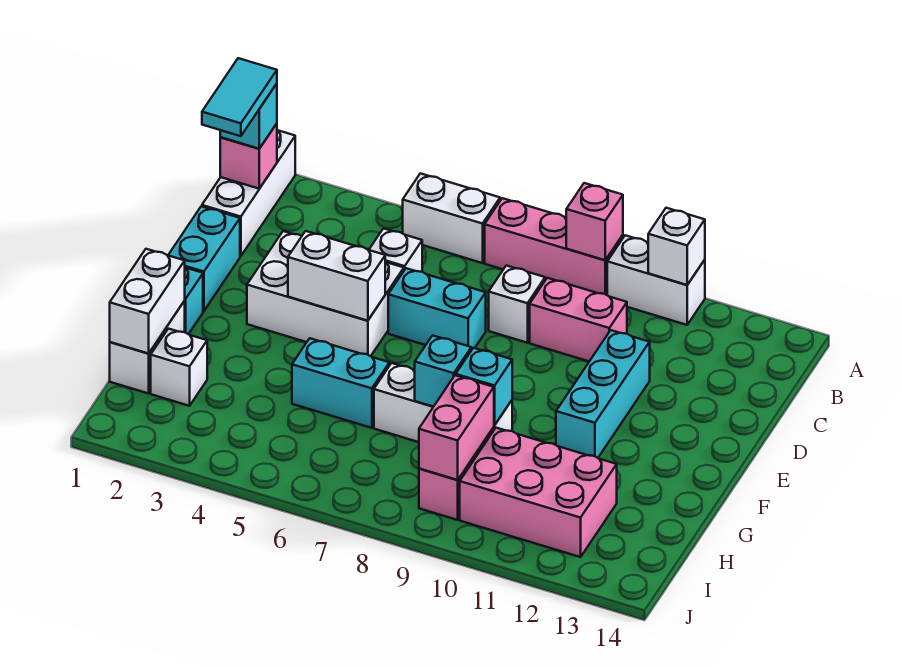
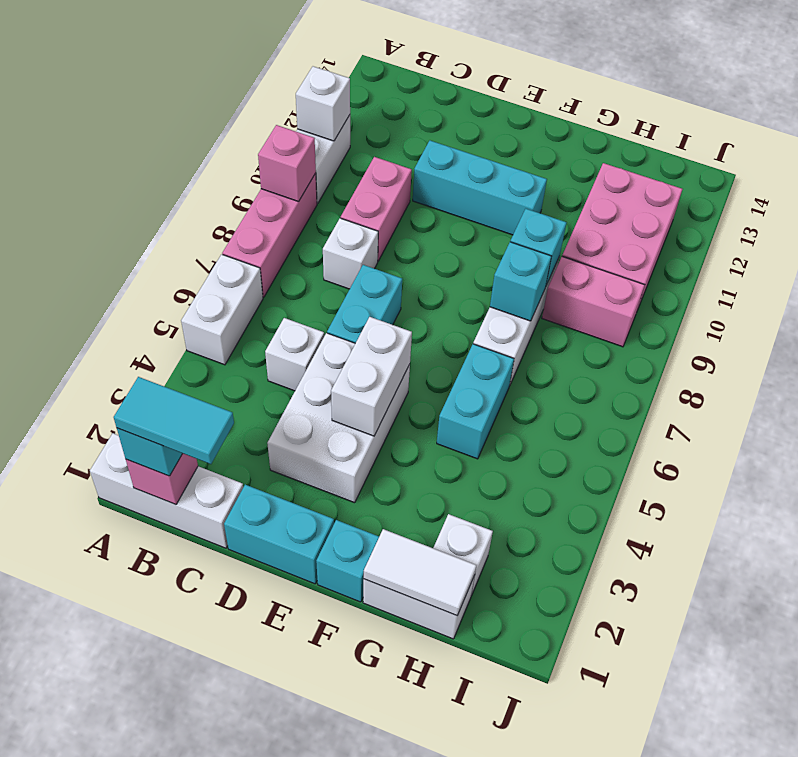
white brick G1:H1 level 2 -> white tile G1:H1 level 2
pink brick H9:I9 level 2 -> none

